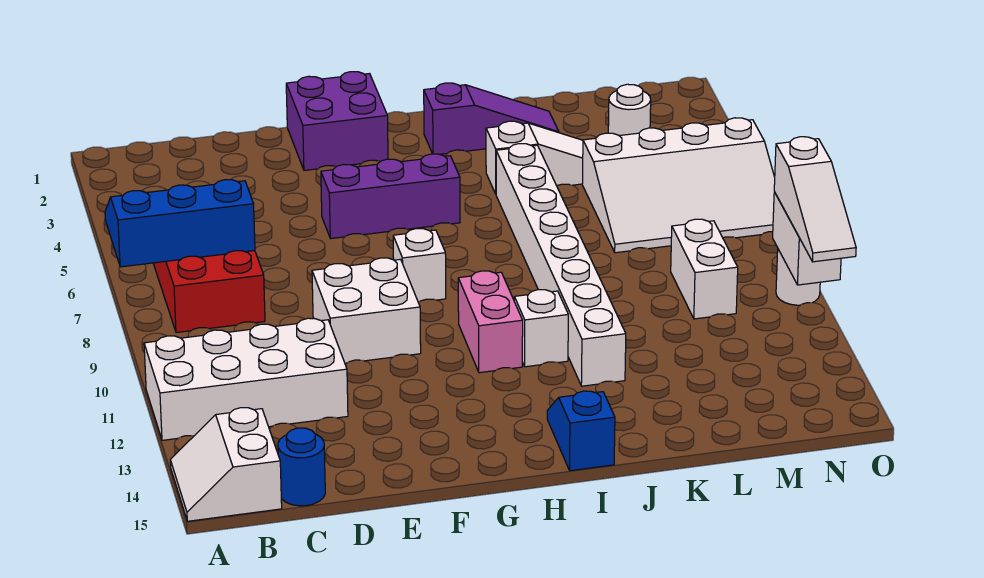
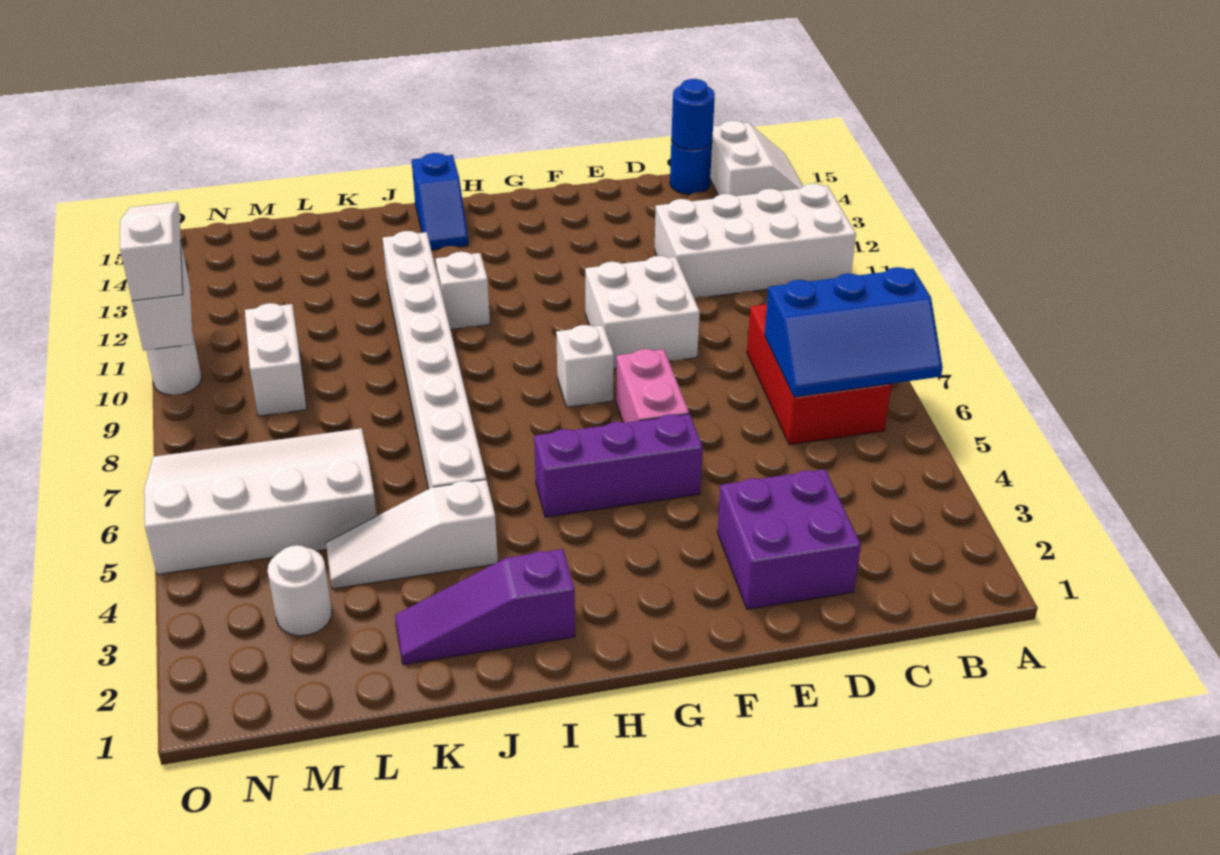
none -> blue round brick C15 level 2
purple brick F1:G2 level 1 -> purple brick D2:E3 level 1
pink brick H10:H11 level 1 -> pink brick F6:F7 level 1

